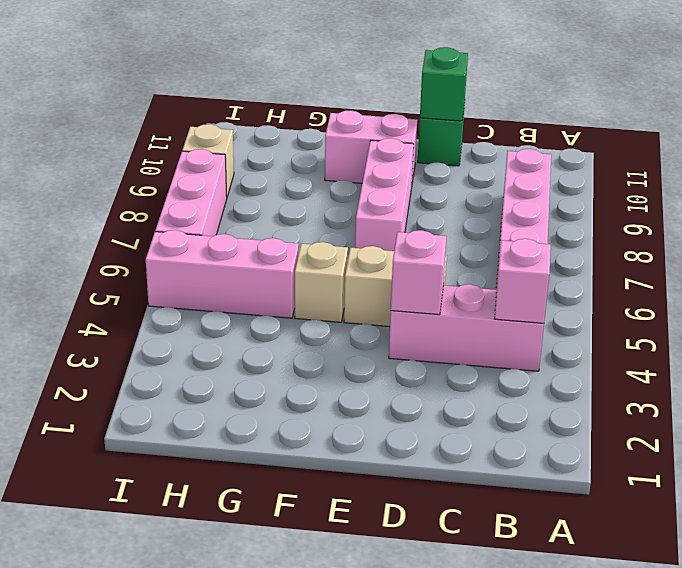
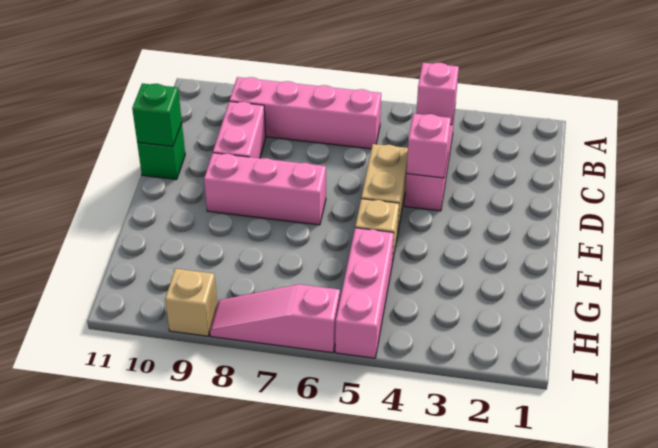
pink brick E10:F10 level 1 -> pink brick C9:D9 level 1
pink brick I6:I8 level 1 -> pink slope I6:I8 level 1 top 6

